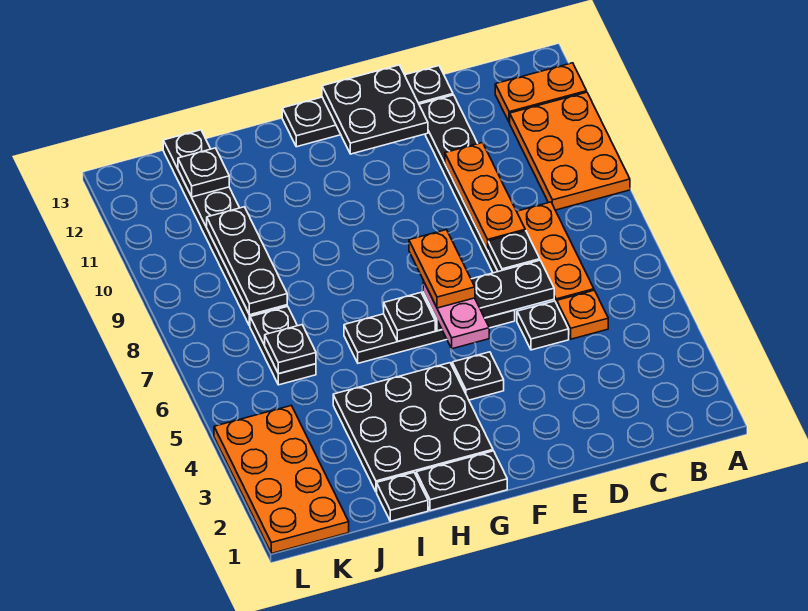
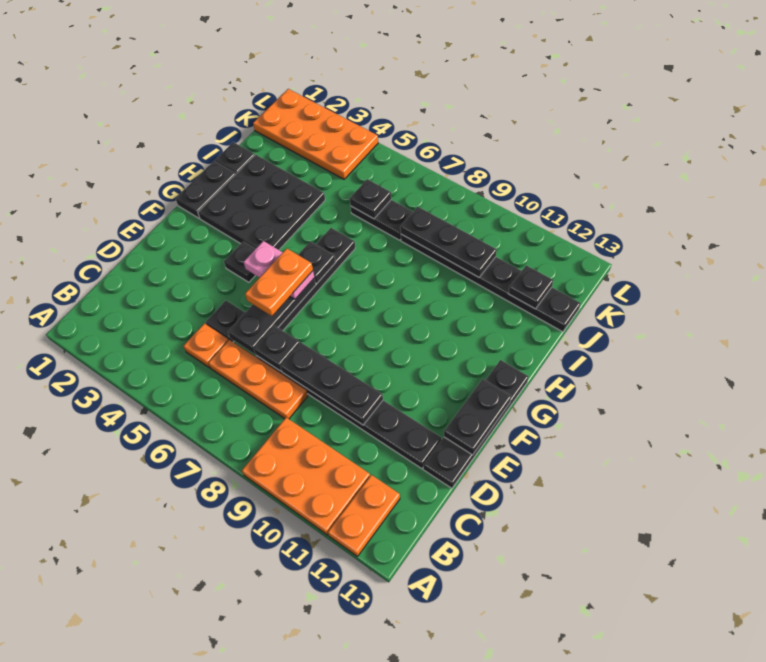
orange plate D8:D10 level 2 -> black plate D8:D10 level 2
black plate E12:F13 level 2 -> black plate E13:F13 level 2
orange plate F6:F7 level 4 -> orange plate E6:F6 level 4

